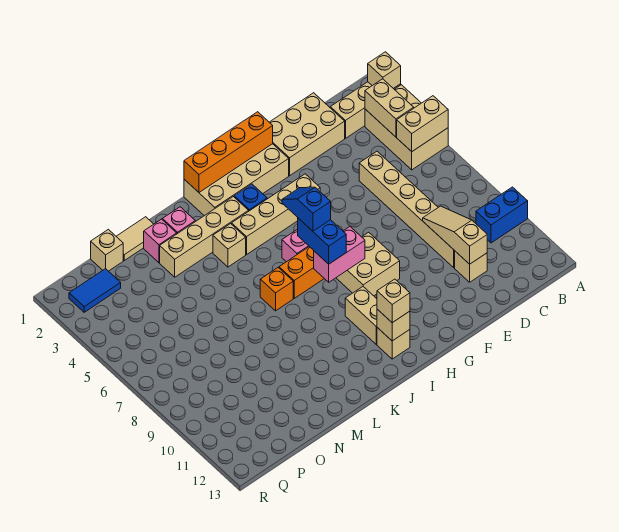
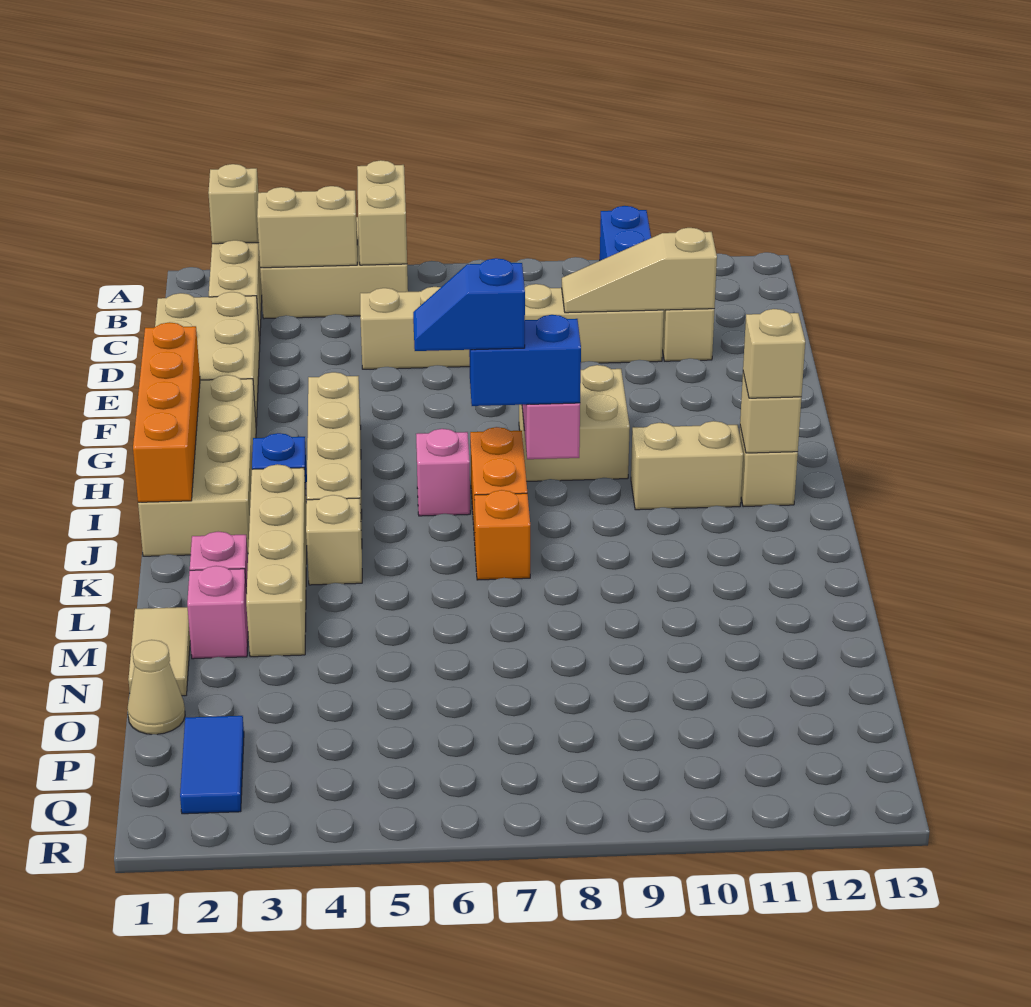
tan brick O1 level 1 -> tan cone O1 level 1

